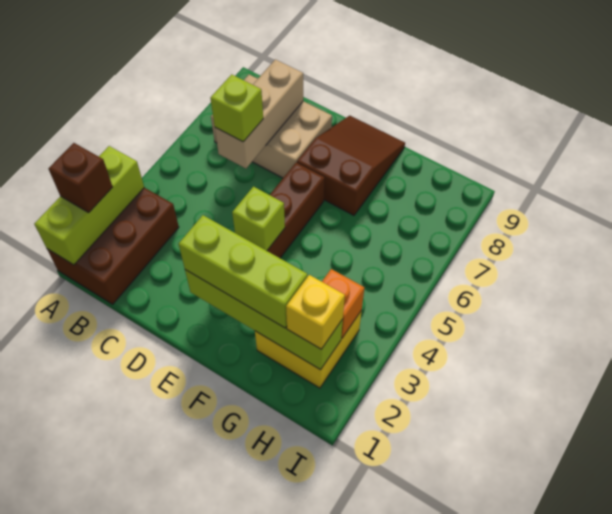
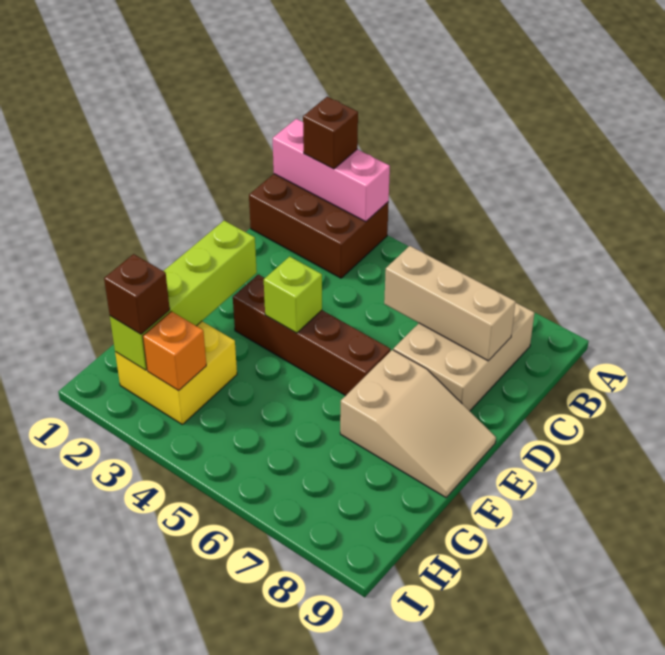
lime brick A1:A3 level 2 -> pink brick A1:A3 level 2
lime brick C6 level 3 -> none
lime brick E2:G2 level 3 -> none
brown slope E7:F9 level 1 top 7 -> tan slope E7:F9 level 1 top 7
yellow brick H2 level 3 -> brown brick H2 level 3

